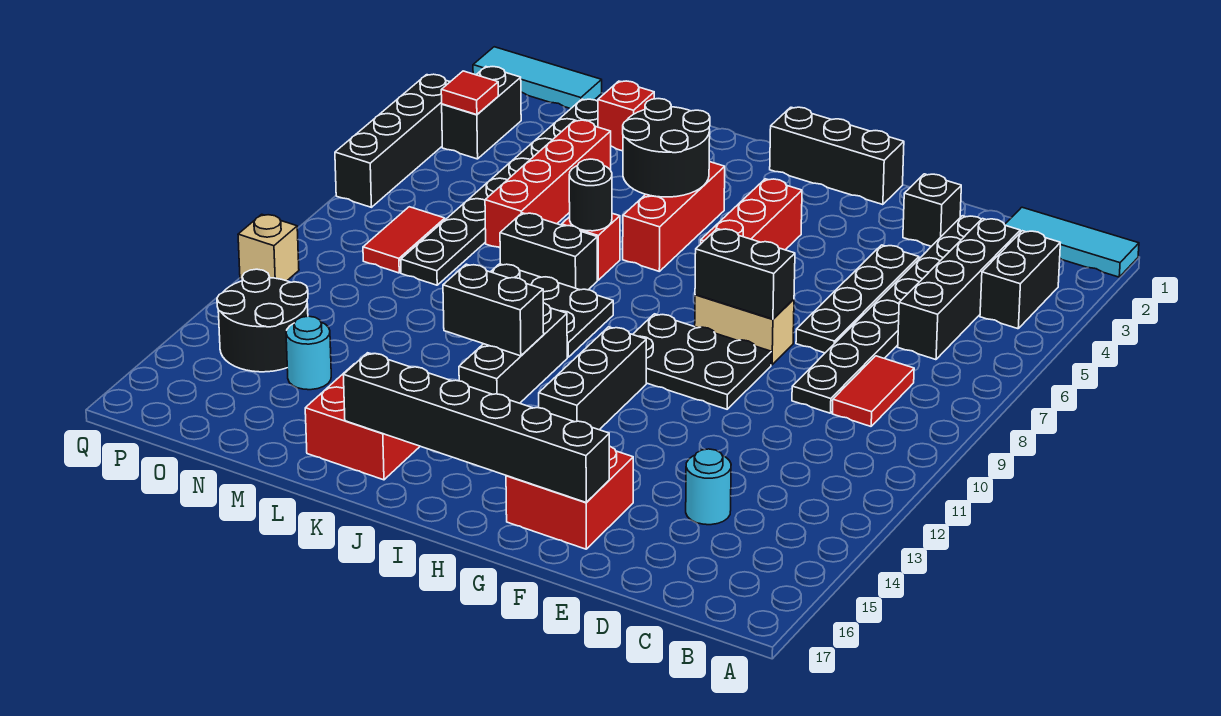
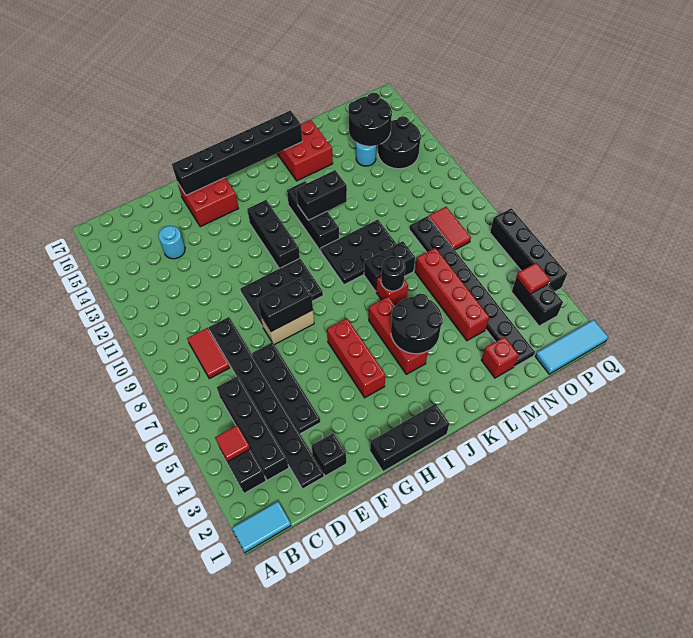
cyan tile A1:C1 level 1 -> cyan tile A1:B1 level 1
none -> red tile B4 level 2
none -> black round brick N14:O15 level 2
tan brick Q11 level 1 -> none

